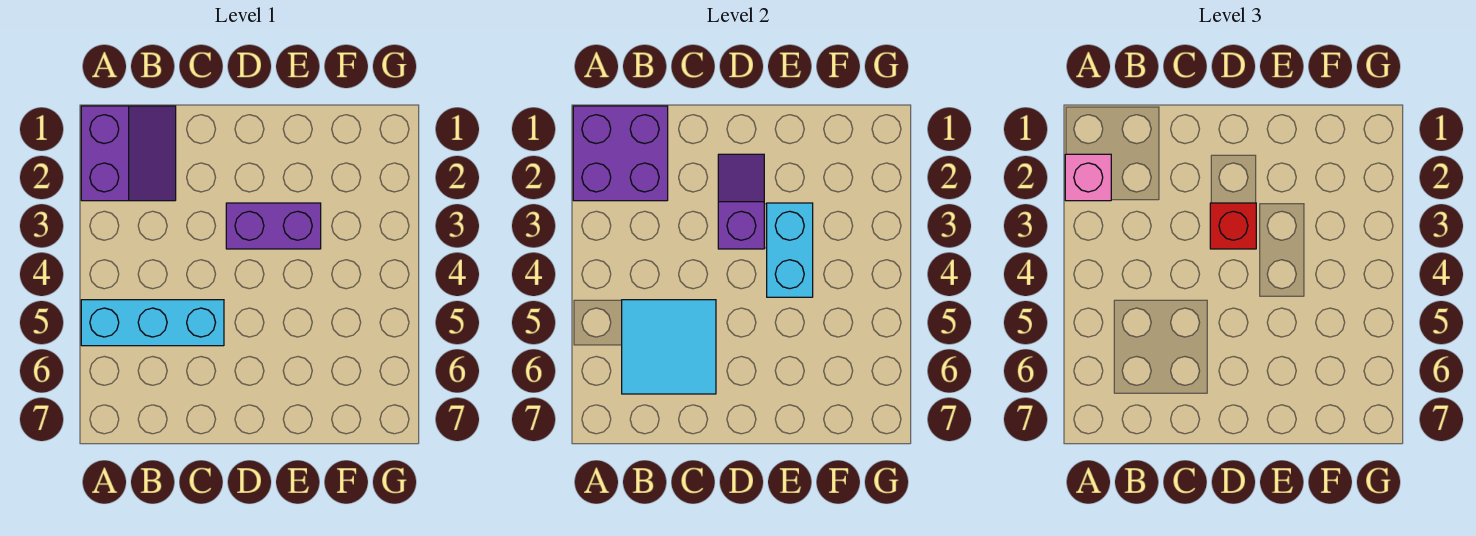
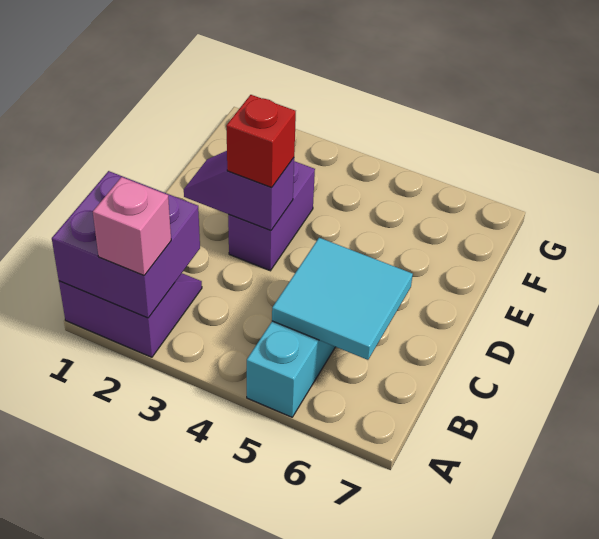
cyan brick E3:E4 level 2 -> none

